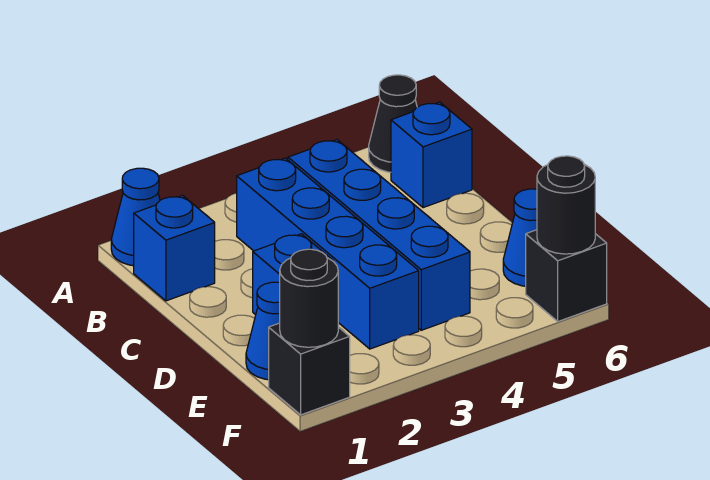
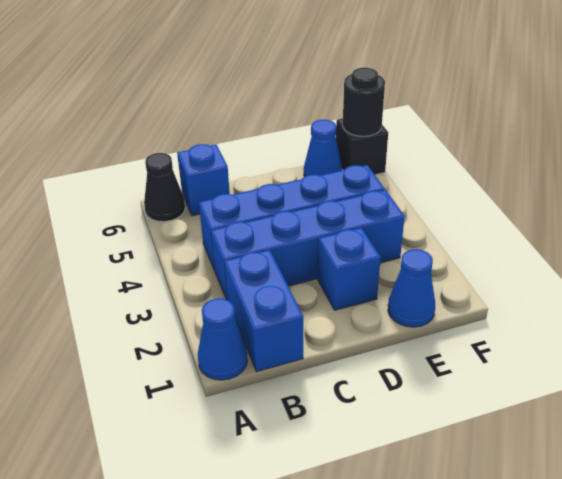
blue brick B1 level 1 -> blue brick B1:B2 level 1
black brick F1 level 1 -> none
black round brick F1 level 2 -> none

